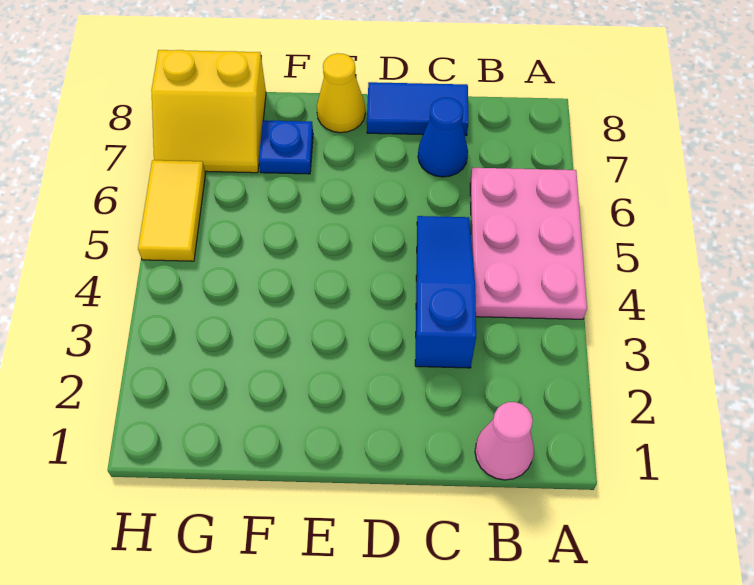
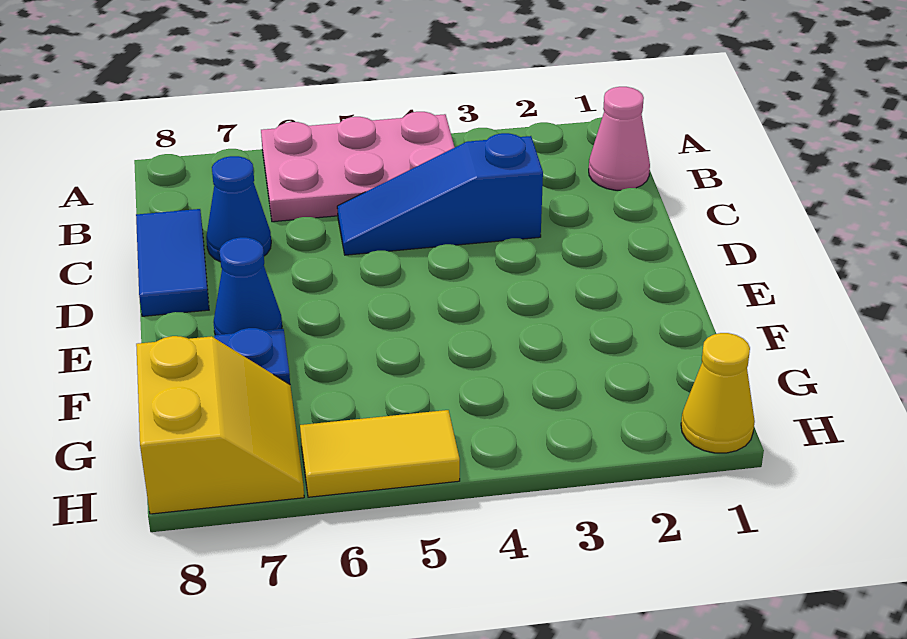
none -> blue cone E7 level 1
yellow cone E8 level 1 -> yellow cone H1 level 1

